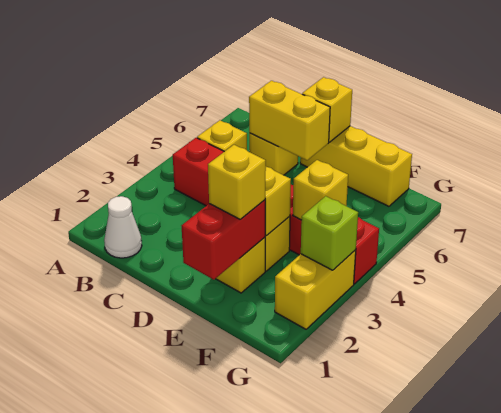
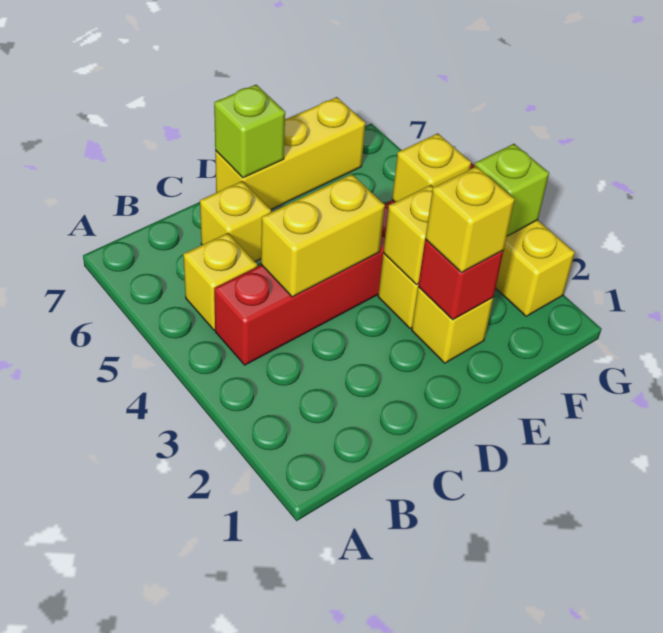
white cone B1 level 1 -> none
yellow brick C6:D6 level 2 -> yellow brick C4:D4 level 2
yellow brick D7 level 2 -> lime brick D7 level 2
red brick E1:E2 level 2 -> red brick E2 level 2

